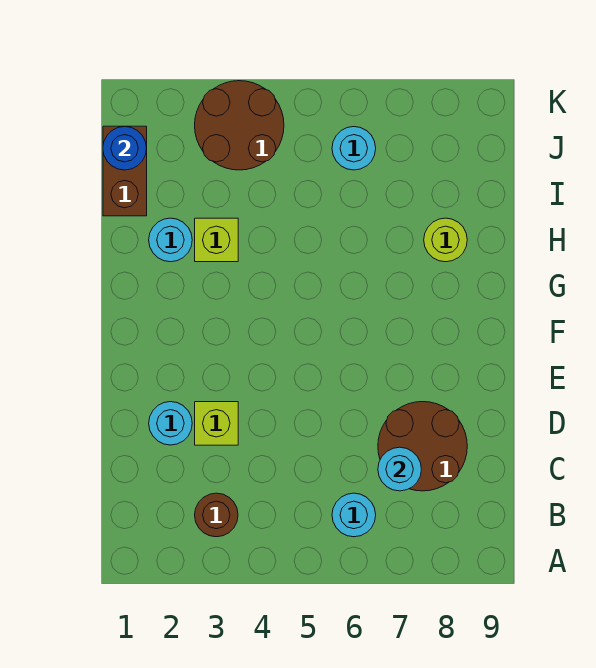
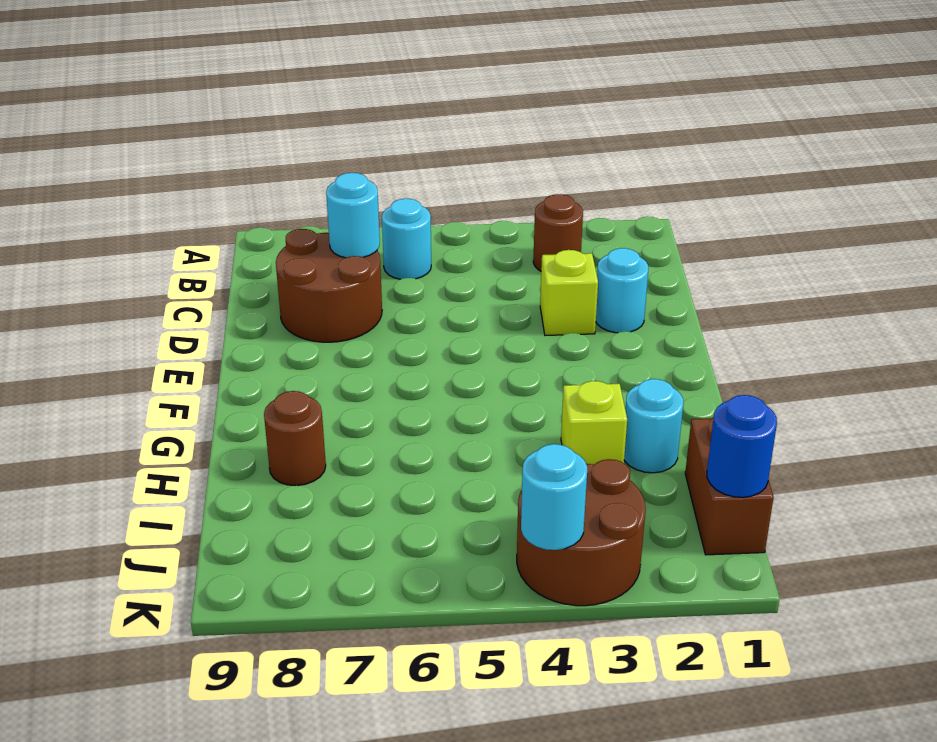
lime round brick H8 level 1 -> brown round brick H8 level 1
cyan round brick J6 level 1 -> cyan round brick K4 level 2

